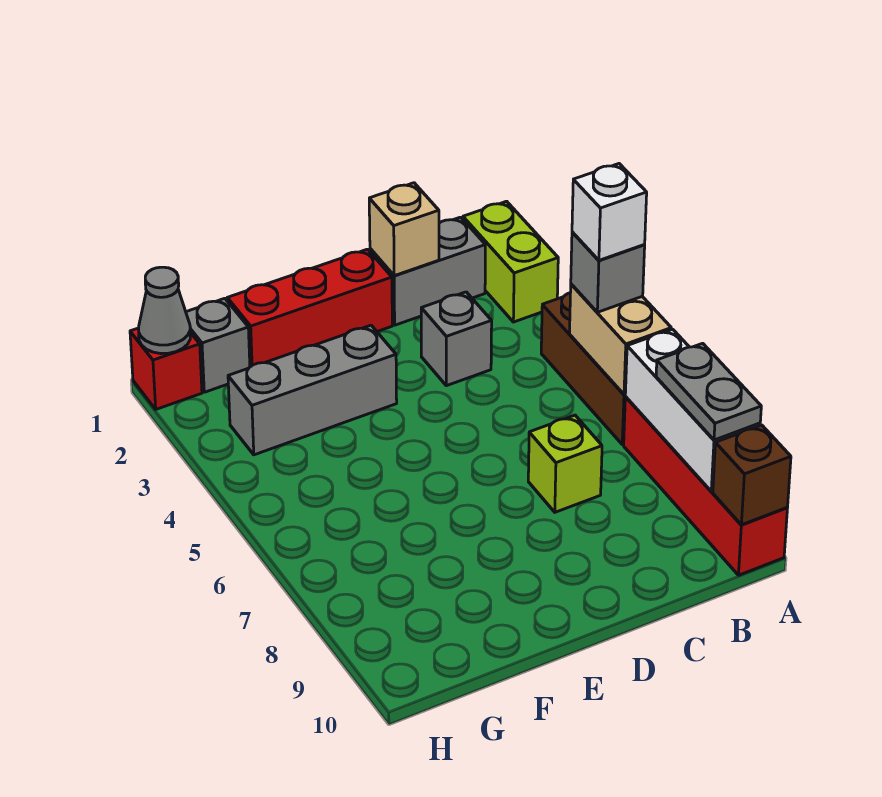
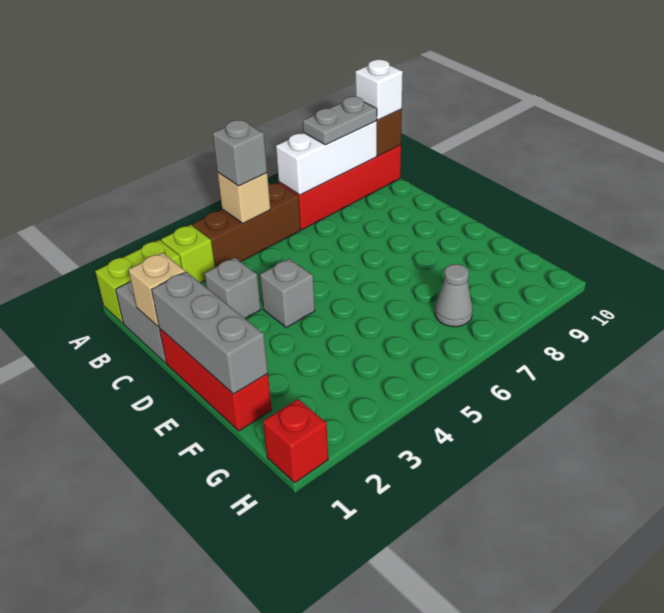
tan brick A5:A6 level 2 -> tan brick A5 level 2
white brick A5 level 4 -> white brick A10 level 3
lime brick C7 level 1 -> lime brick A3 level 1
grey brick E3:G3 level 1 -> grey brick D1:F1 level 2
grey brick G1 level 1 -> grey brick D4 level 1
grey cone H1 level 2 -> grey cone G7 level 1

